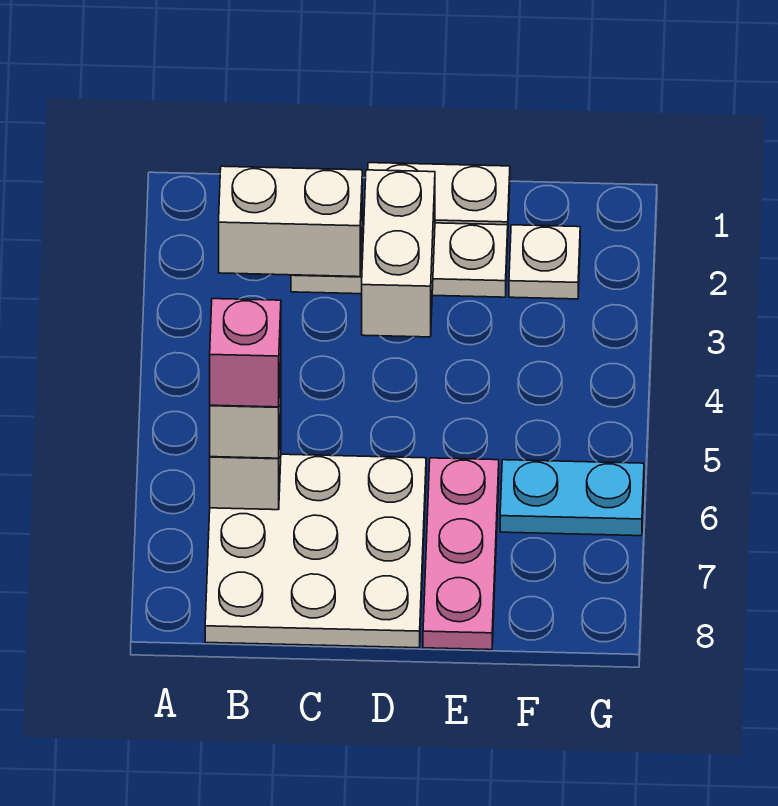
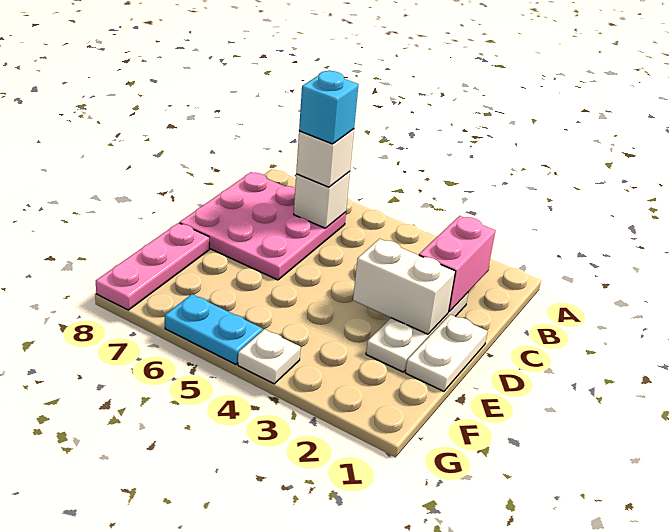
white brick B2:C2 level 2 -> pink brick B2:C2 level 2
white plate B6:D8 level 1 -> pink plate B6:D8 level 1
pink brick B6 level 4 -> cyan brick B6 level 4
pink plate E6:E8 level 1 -> pink plate E8:G8 level 1
white plate F2 level 1 -> white plate G4 level 1
cyan plate F6:G6 level 1 -> cyan plate G5:G6 level 1

